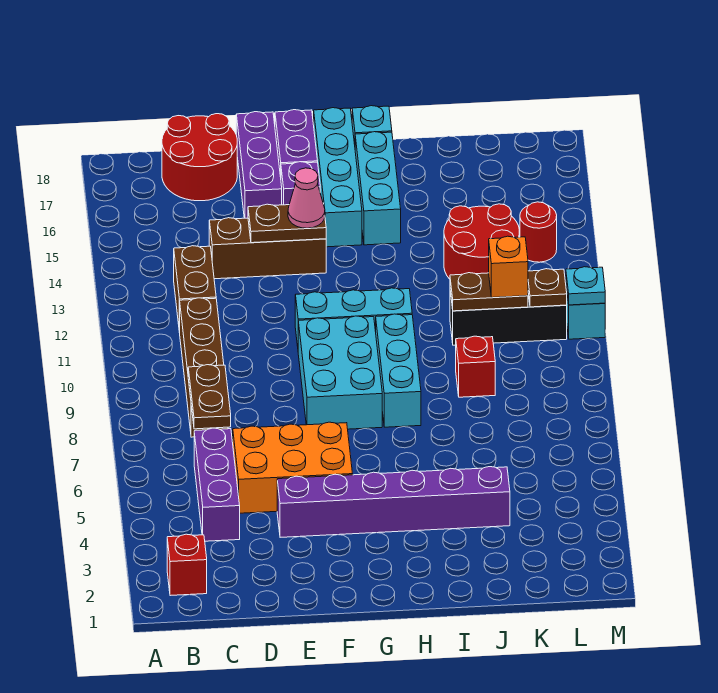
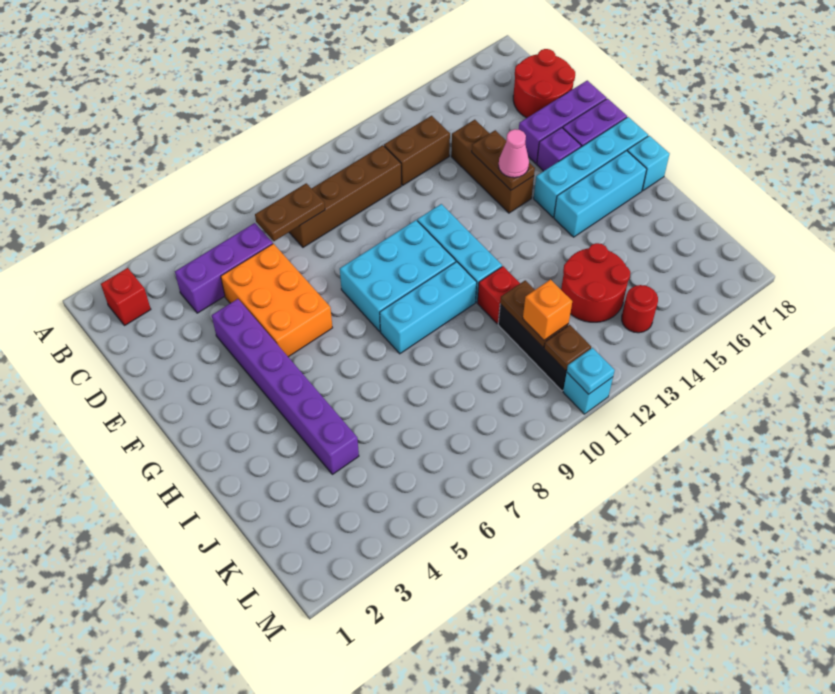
red brick J9 level 1 -> red brick I11 level 1

